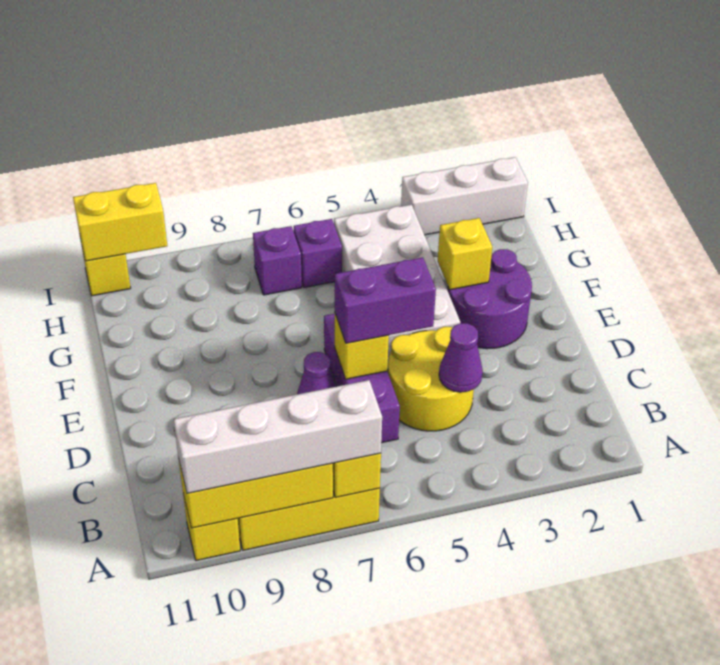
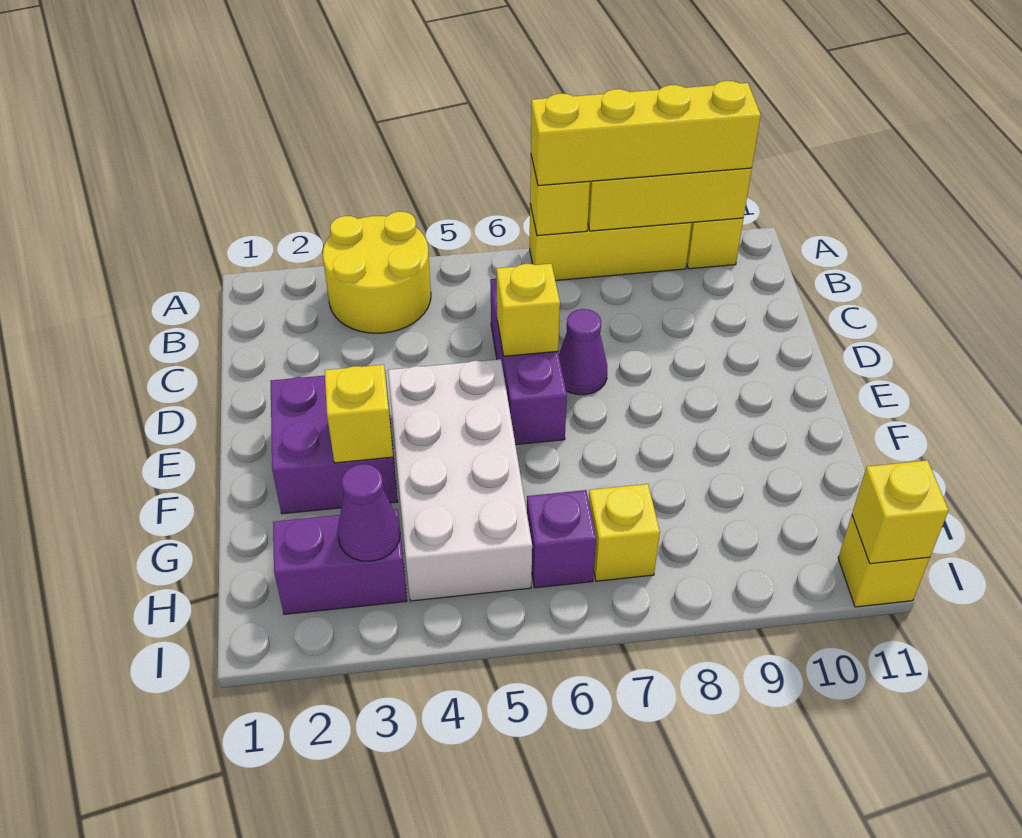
white brick A7:A10 level 3 -> yellow brick A7:A10 level 3
yellow round brick C4:D5 level 1 -> yellow round brick A3:B4 level 1
purple cone C4 level 2 -> purple cone H3 level 2
purple brick D5:D6 level 3 -> purple brick H2:H3 level 1
purple round brick E2:F3 level 1 -> purple brick E2:F3 level 1
purple brick H7 level 1 -> yellow brick H7 level 1
white brick I1:I3 level 1 -> none
yellow brick I10:I11 level 2 -> yellow brick I11 level 2

